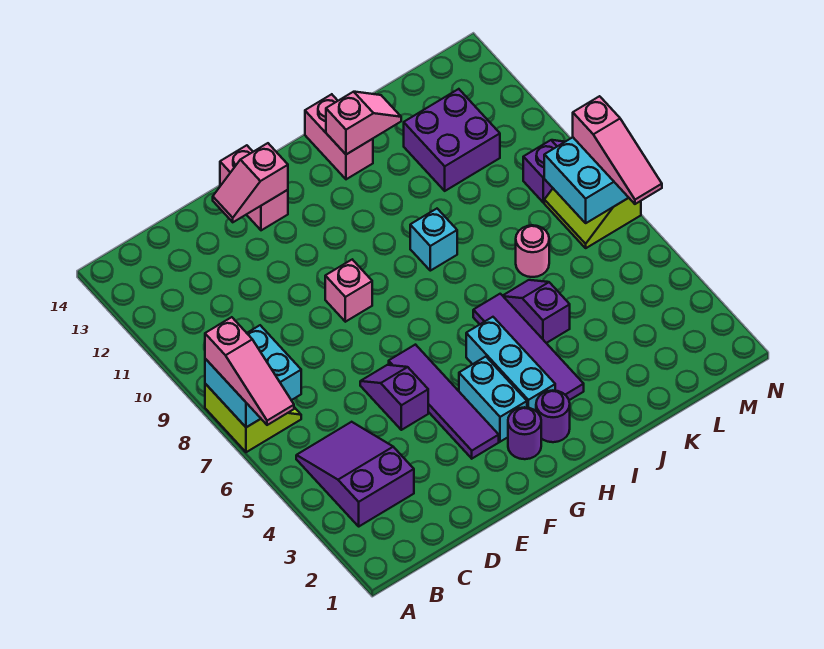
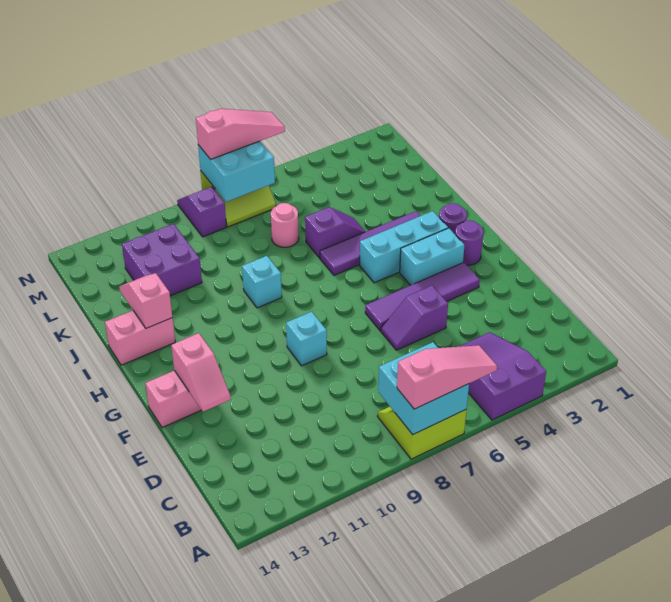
purple slope B3:C5 level 1 top 3 -> purple slope A4:C5 level 1 top A
pink brick F9 level 1 -> cyan brick F9 level 1
purple slope J5:J6 level 1 top 5 -> purple slope J5:J6 level 1 top 6

